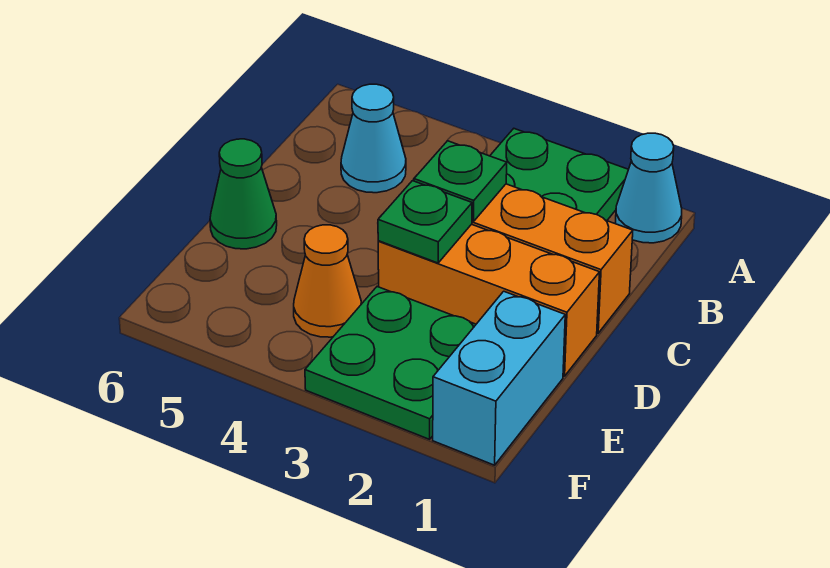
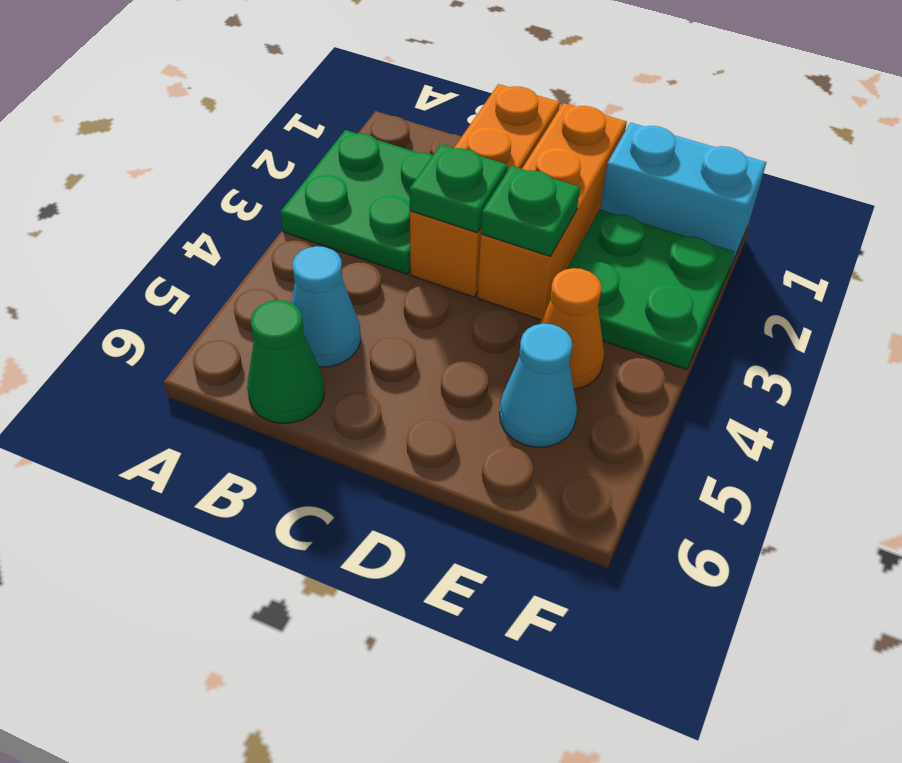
cyan cone A1 level 1 -> cyan cone E5 level 1
green cone D6 level 1 -> green cone B6 level 1

